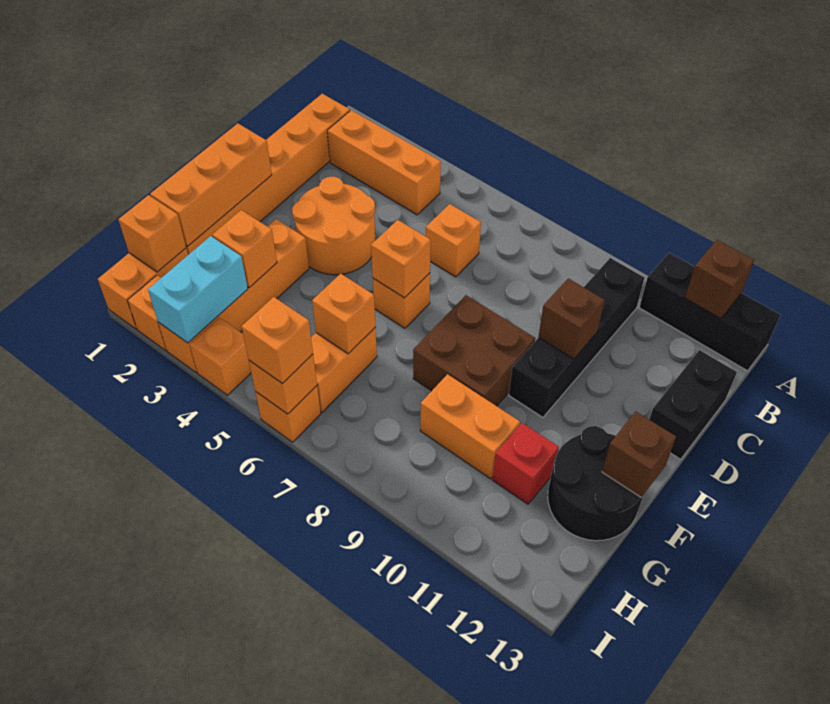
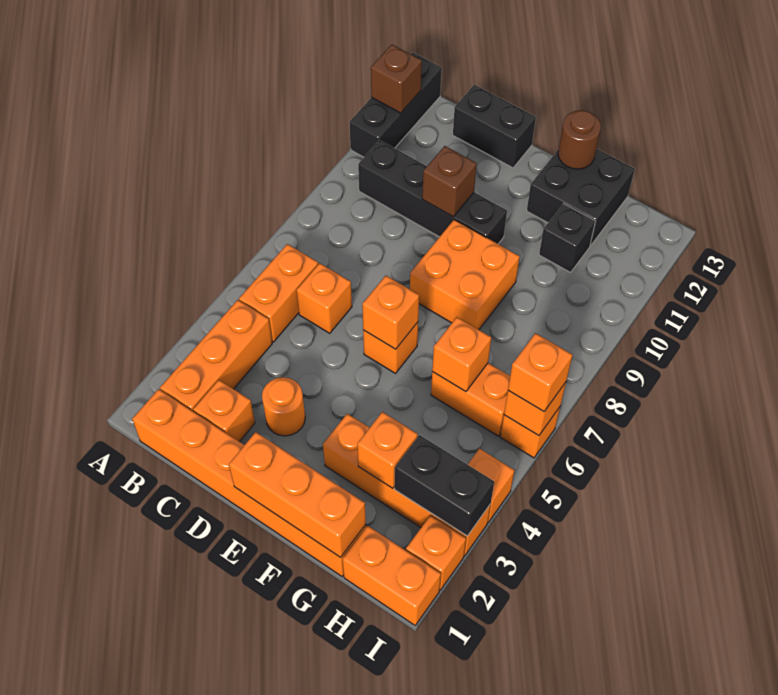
orange round brick D3:E4 level 1 -> orange round brick D3 level 1
brown brick E8:F9 level 1 -> orange brick E8:F9 level 1
black round brick F12:G13 level 1 -> black brick F12:G13 level 1
brown brick F13 level 2 -> brown round brick F13 level 2
orange brick G9:G10 level 1 -> orange brick B5:B6 level 1
red brick G11 level 1 -> black brick G11 level 1
orange brick H1 level 2 -> orange brick C2 level 1
cyan brick H3:I3 level 2 -> black brick H3:I3 level 2

